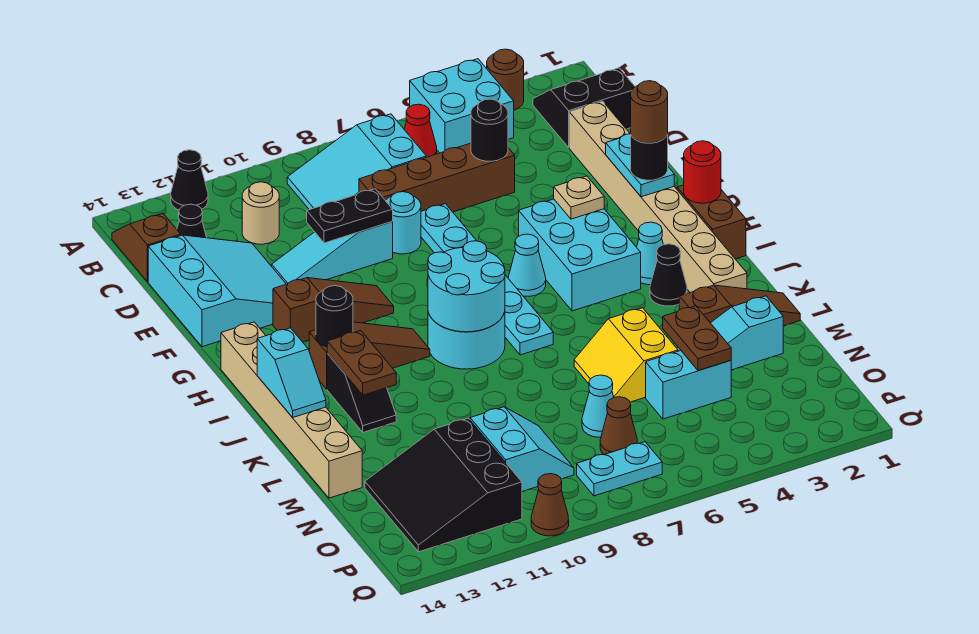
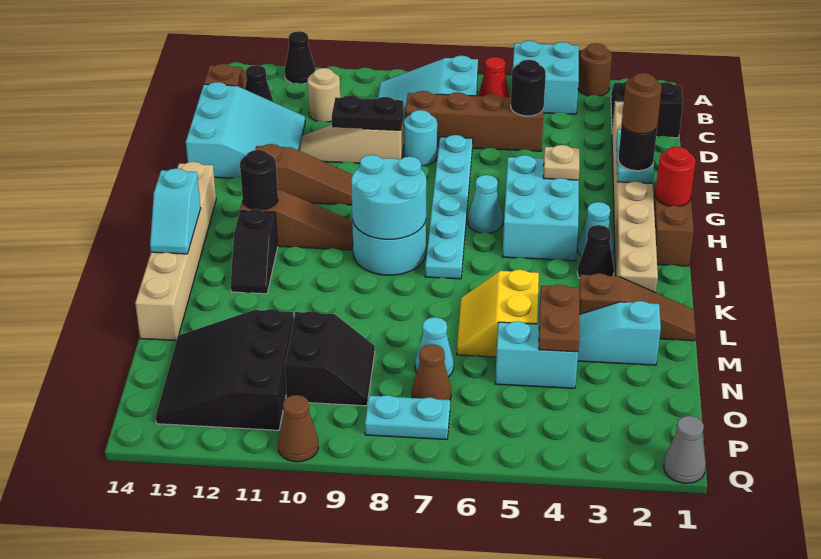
cyan slope E9:E11 level 1 top 9 -> tan slope E9:E11 level 1 top 9
brown plate J12:K12 level 2 -> none
cyan slope N9:O10 level 1 top 10 -> black slope N9:O10 level 1 top 10
none -> grey cone Q1 level 1

